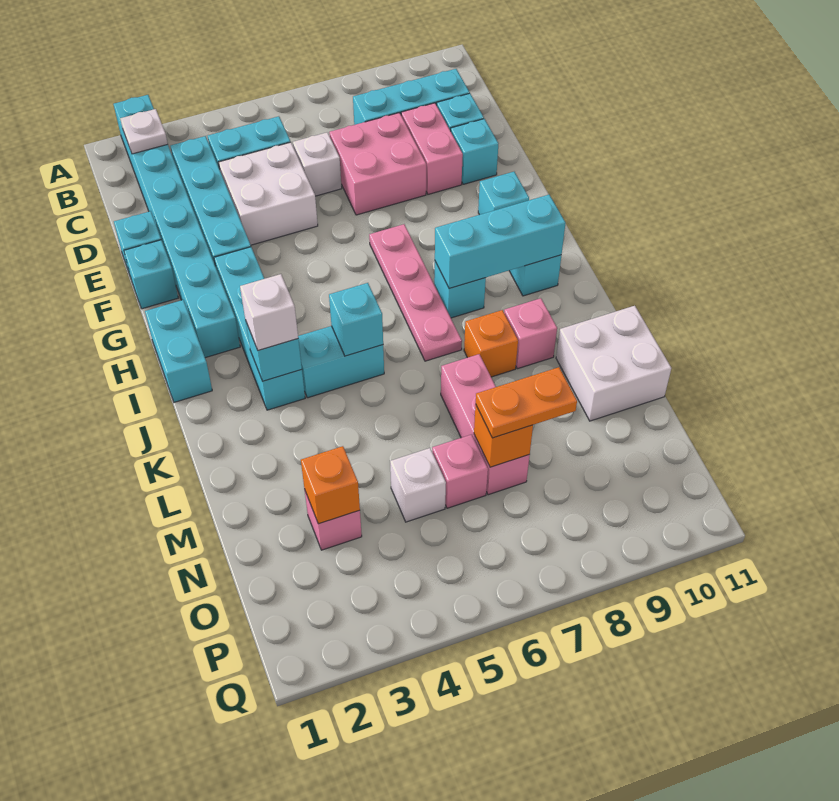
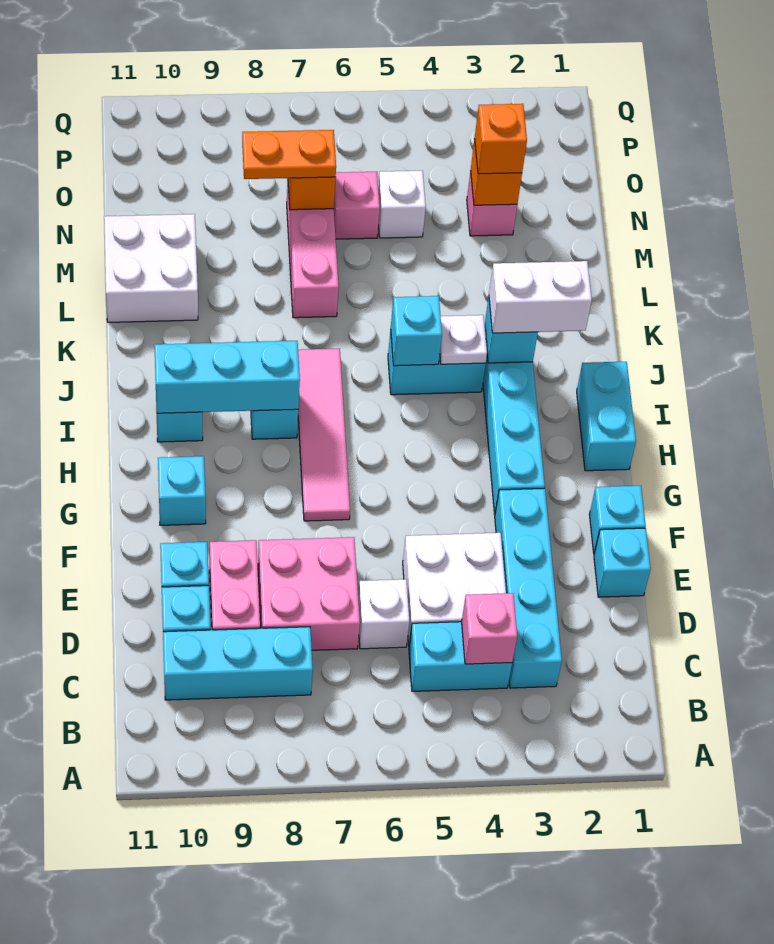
cyan brick A2:H2 level 1 -> none
white plate B2 level 2 -> white plate J4 level 2
pink plate G7:J7 level 1 -> pink tile G7:J7 level 1
white brick J3 level 3 -> white brick J2:J3 level 3
orange brick K8 level 1 -> orange brick N3 level 3
pink brick K9 level 1 -> pink brick C4 level 2

